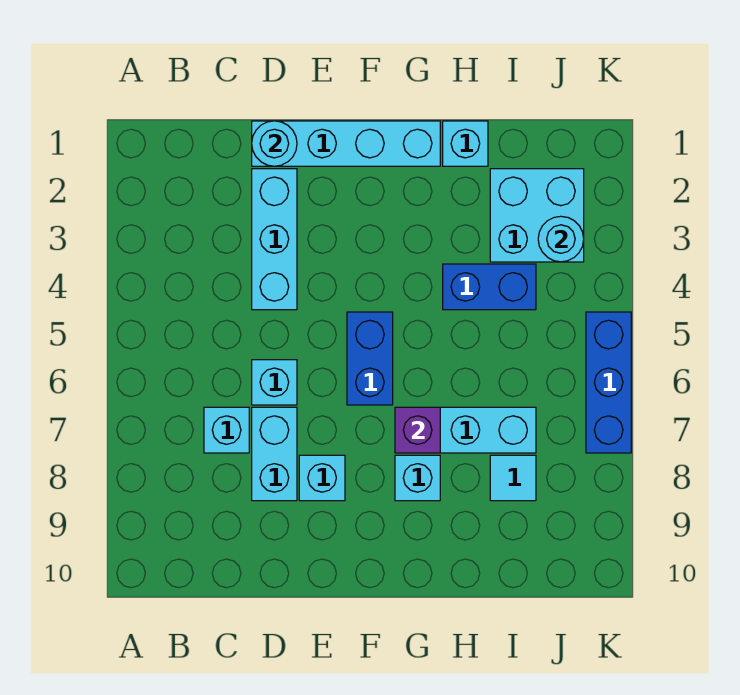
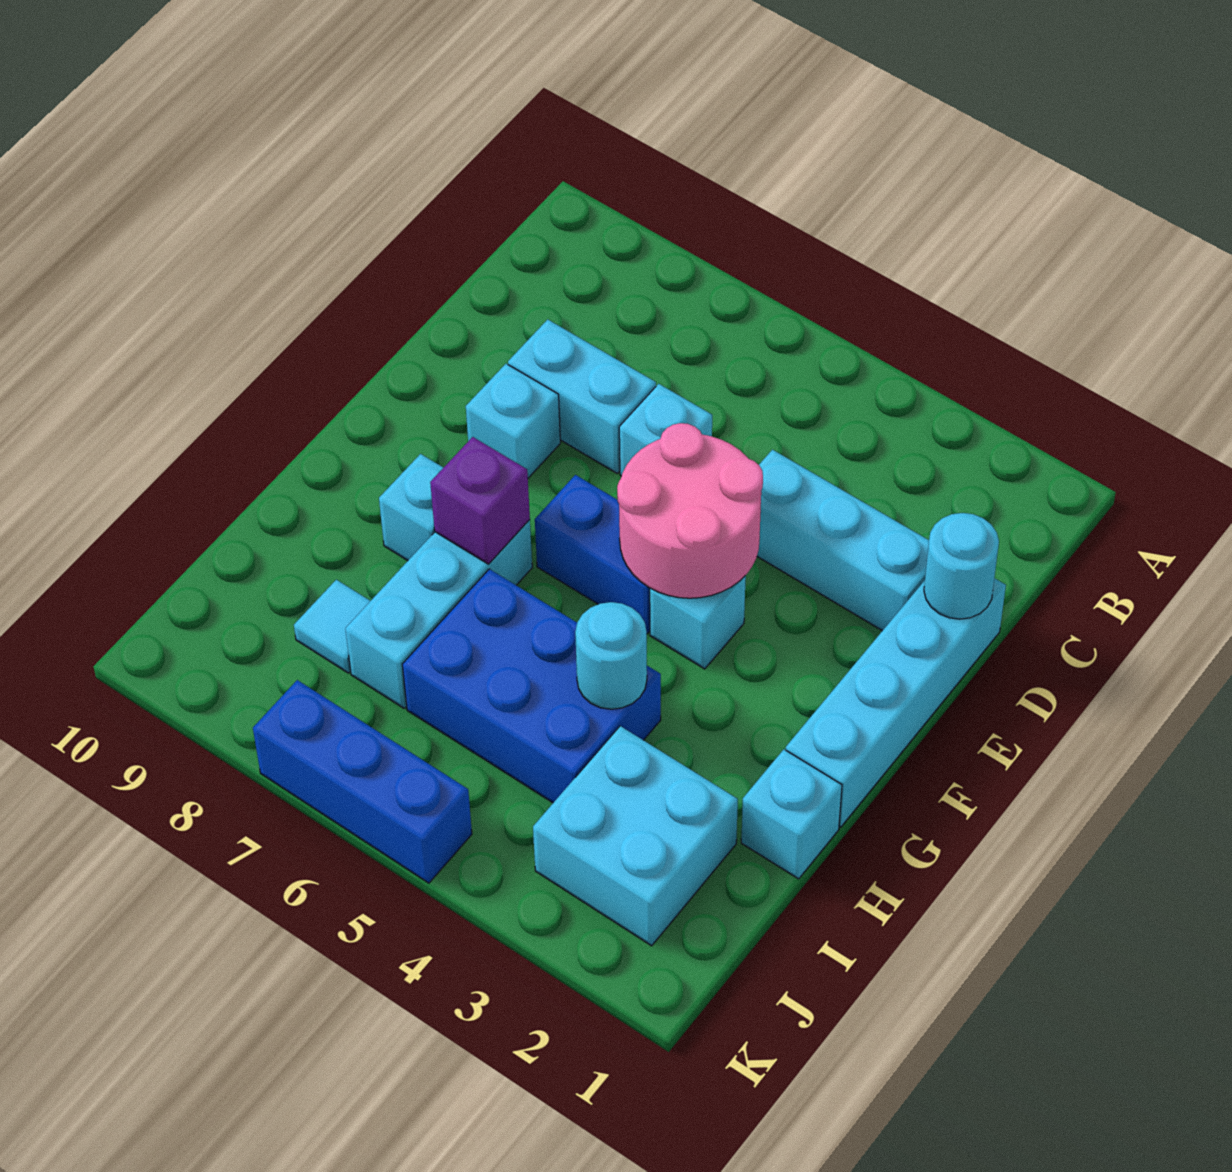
cyan brick C7 level 1 -> cyan brick F4 level 1
none -> pink round brick E4:F5 level 2
blue brick H4:I4 level 1 -> blue brick H4:I6 level 1
cyan round brick J3 level 2 -> cyan round brick H4 level 2

